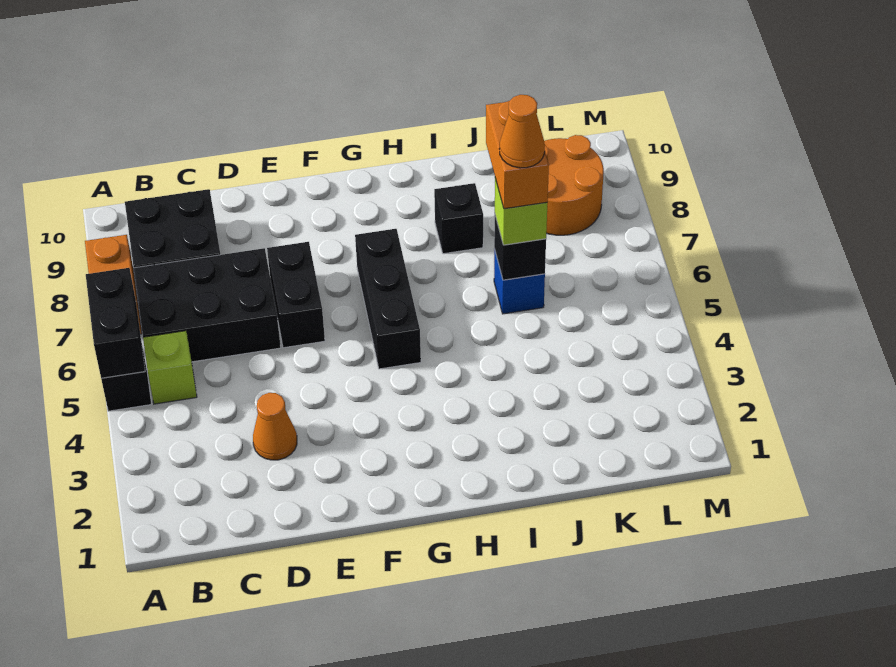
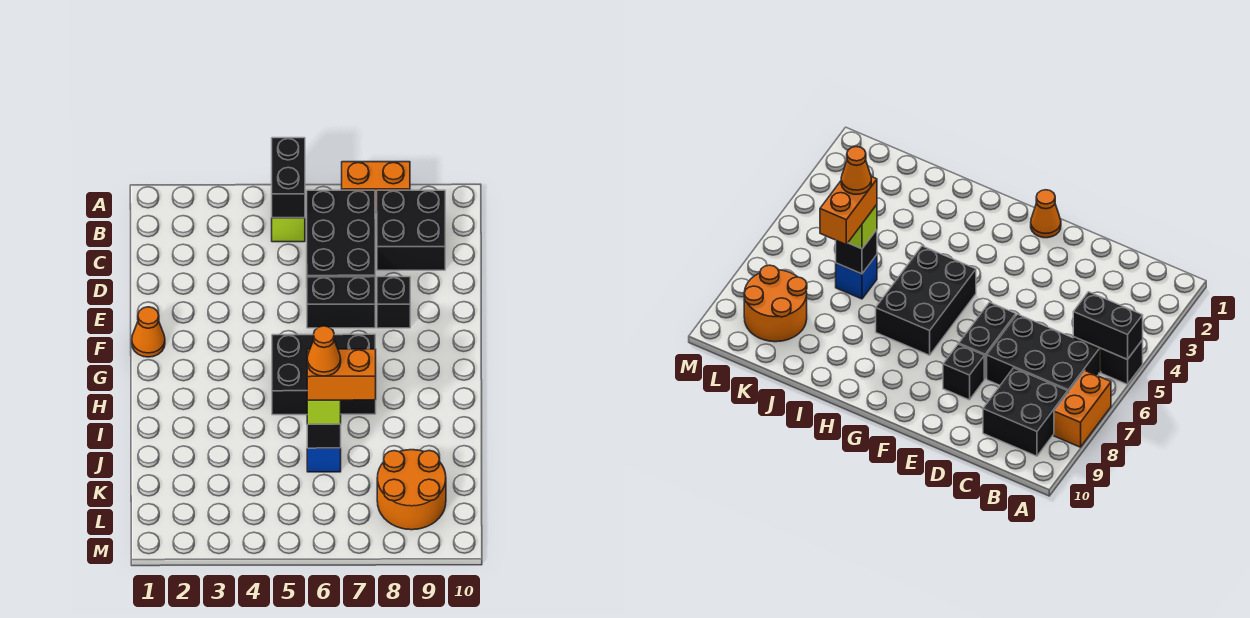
black brick A5:A6 level 2 -> black brick A5:B5 level 2
orange cone D3 level 1 -> orange cone F1 level 1
black brick G5:G7 level 1 -> black brick G5:H7 level 1
black brick I8 level 1 -> black brick E8 level 1

